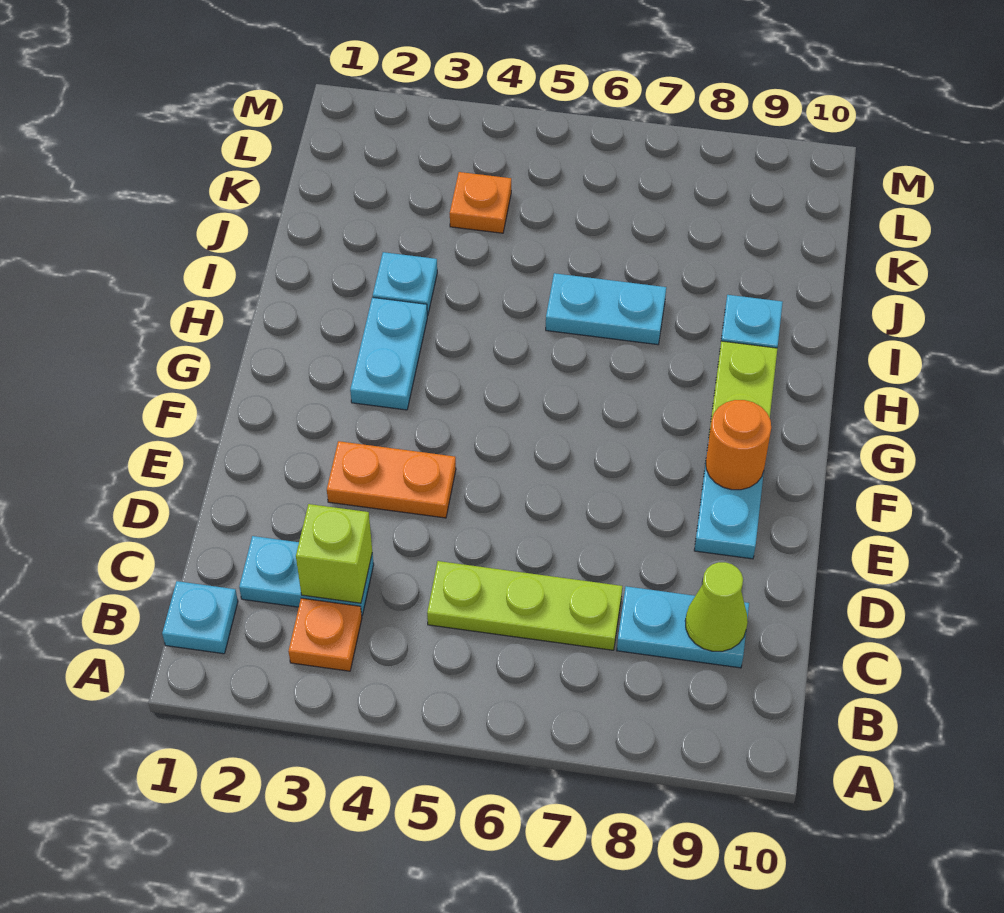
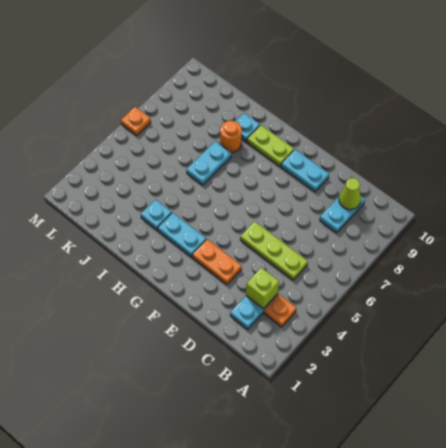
cyan plate B1 level 1 -> none
lime plate C5:C7 level 1 -> lime plate C5:E5 level 1
orange plate E3:E4 level 1 -> orange plate E3:F3 level 1
orange round brick F9 level 2 -> orange round brick I8 level 1
orange plate K4 level 1 -> orange plate M6 level 1

